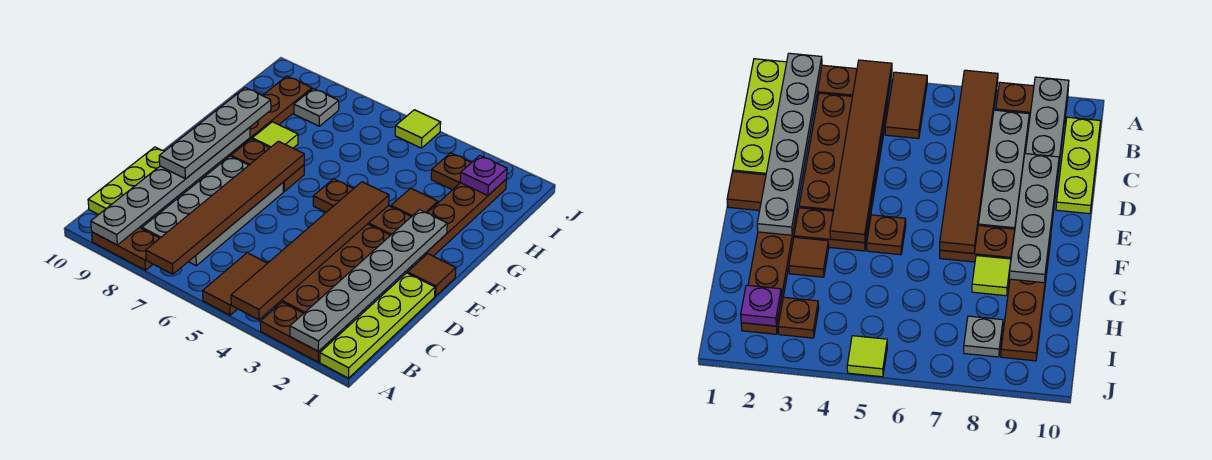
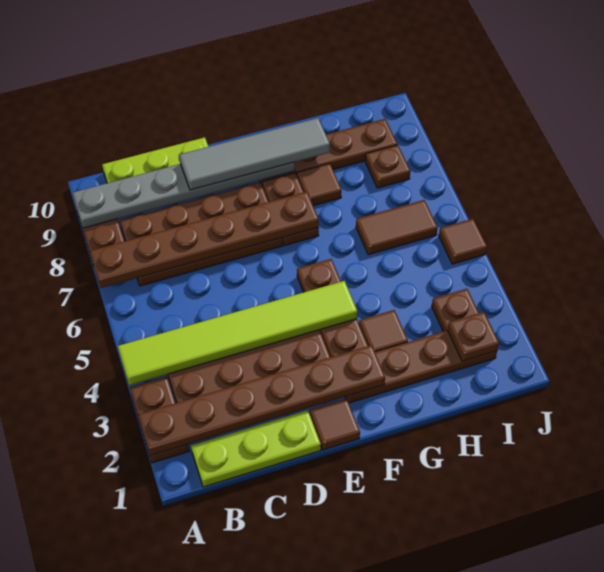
lime plate A1:D1 level 1 -> lime plate B1:D1 level 1
grey plate A2:F2 level 2 -> brown plate A2:F2 level 2
brown tile A4:F4 level 2 -> lime tile A4:F4 level 2
brown tile A5:B5 level 1 -> brown tile H6:I6 level 1
brown tile A7:F7 level 2 -> brown plate A7:F7 level 2
grey plate B7:E8 level 1 -> brown plate B7:E8 level 1
grey plate D9:G9 level 3 -> grey tile D9:G9 level 3
lime tile G8 level 1 -> brown tile G8 level 1
purple plate I2 level 2 -> brown plate I2 level 2
grey plate I8 level 1 -> brown plate I8 level 1
lime tile J5 level 1 -> brown tile J5 level 1

